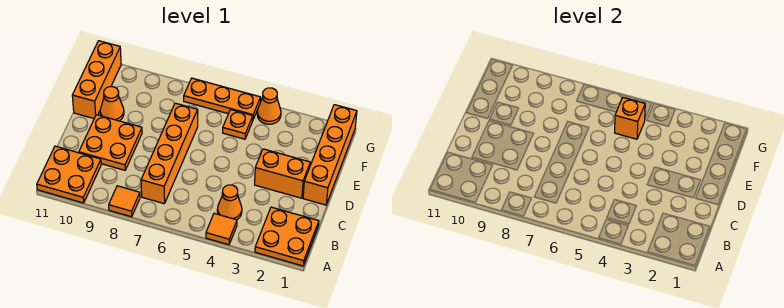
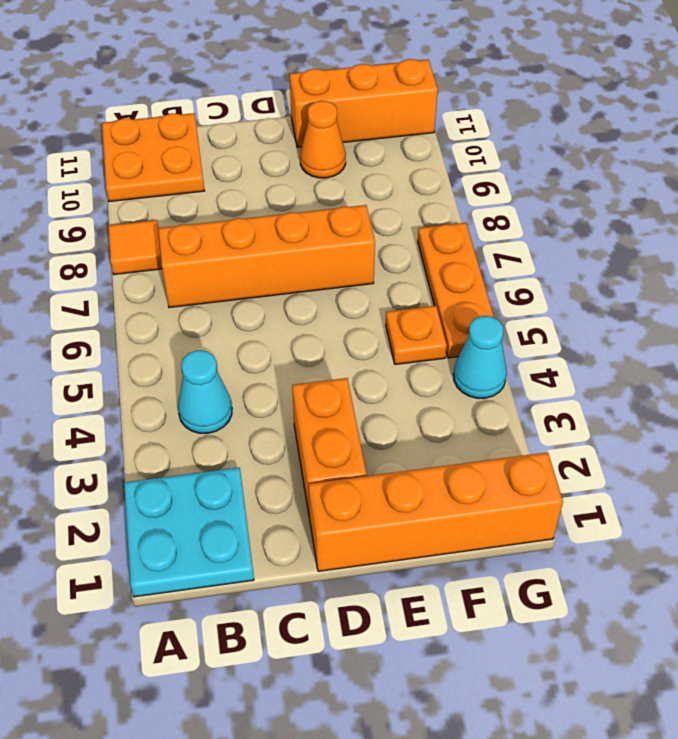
orange plate A1:B2 level 1 -> cyan plate A1:B2 level 1
orange tile A4 level 1 -> none
orange cone B4 level 1 -> cyan cone B4 level 1
orange plate C9:D10 level 1 -> none
orange brick F5 level 2 -> none
orange cone G4 level 1 -> cyan cone G4 level 1

